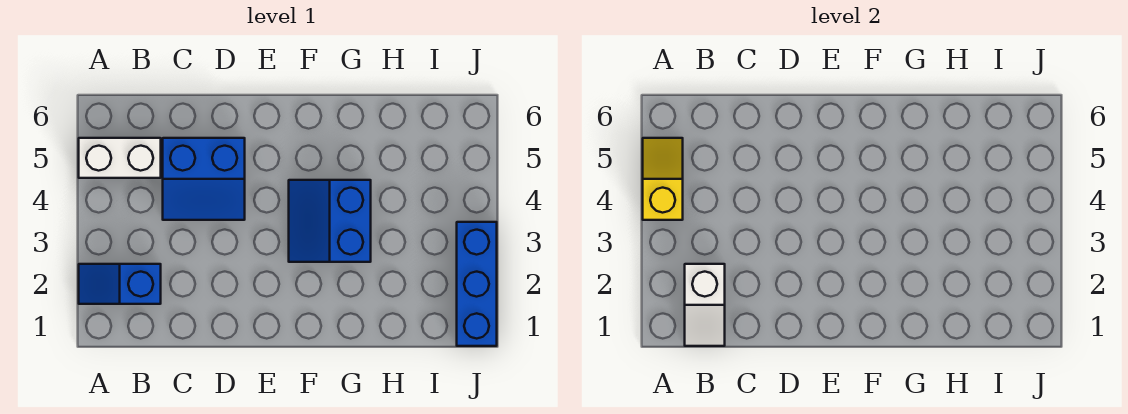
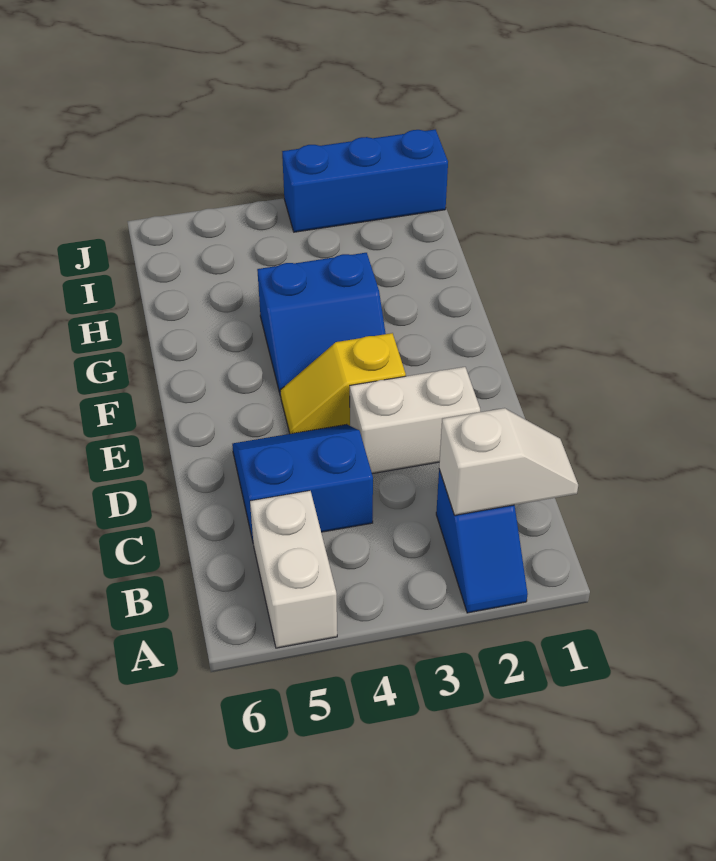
yellow slope A4:A5 level 2 top 4 -> yellow slope E3:E4 level 1 top 3
blue slope C4:D5 level 1 top 5 -> blue slope C4:D5 level 1 top C
none -> white brick D2:D3 level 1

